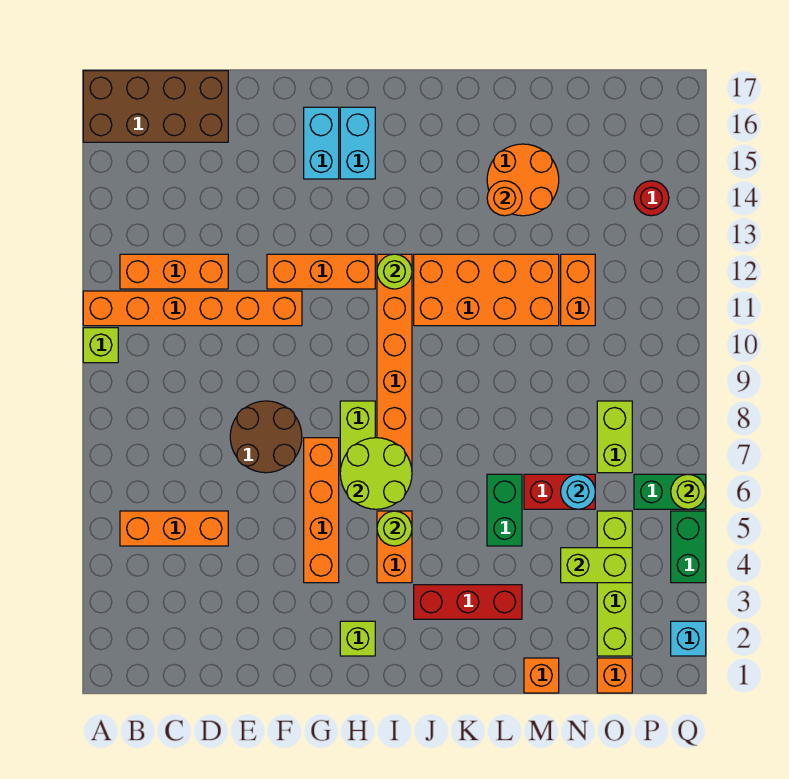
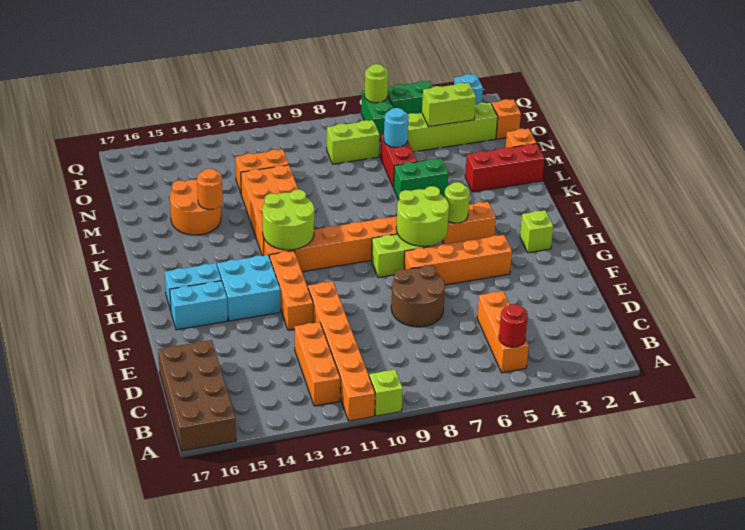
none -> cyan brick G13:H14 level 1
lime round brick I12 level 2 -> lime round brick I11:J12 level 2
red brick J3:L3 level 1 -> red brick L1:L3 level 1
lime brick N4:O4 level 2 -> lime brick O3:O4 level 2
red round brick P14 level 1 -> red round brick B5 level 2

